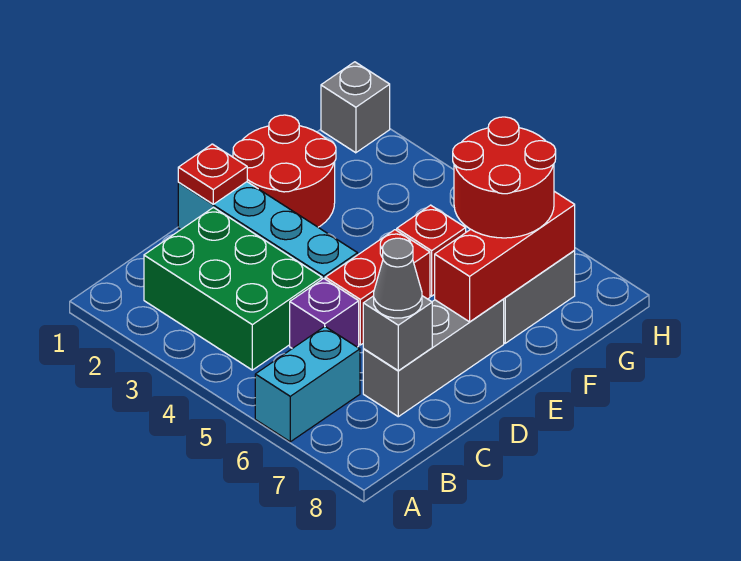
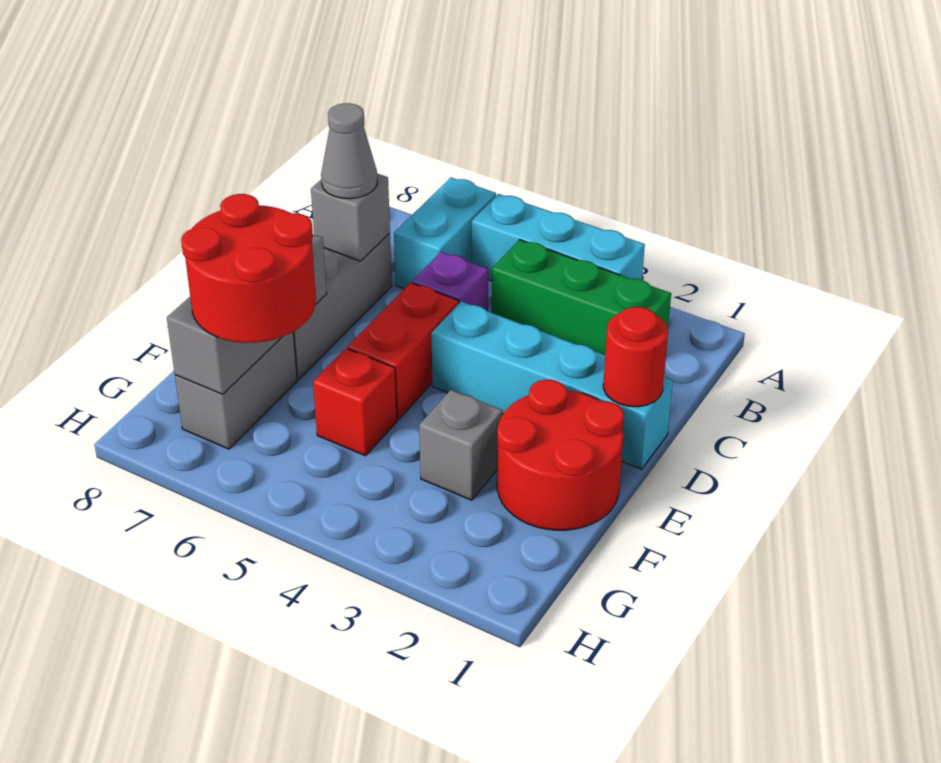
none -> cyan brick A3:A5 level 1
green brick B2:C4 level 1 -> green brick B2:B4 level 1
red plate D1 level 2 -> red round brick D1 level 2
red brick E7:G7 level 2 -> grey brick E7:G7 level 2
grey brick H1 level 1 -> grey brick F3 level 1

